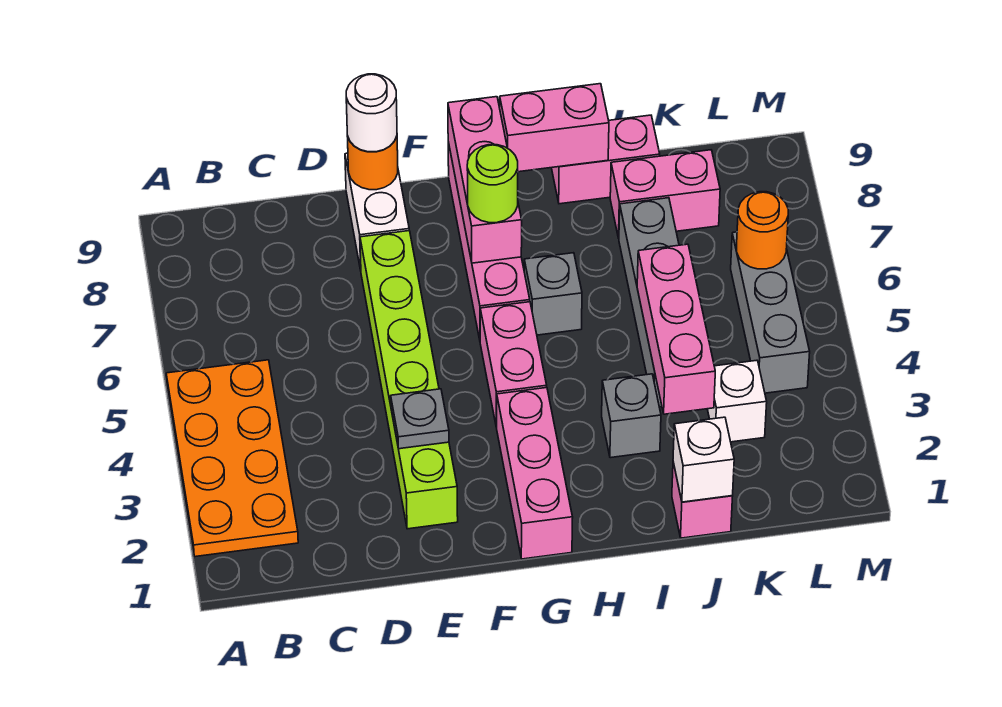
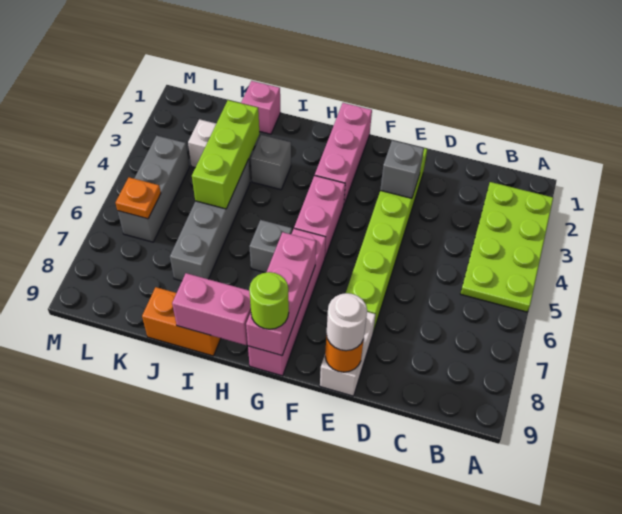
orange plate A2:B5 level 1 -> lime plate A2:B5 level 1
grey plate E3 level 2 -> grey brick E3 level 2
lime round brick G7 level 3 -> lime round brick G9 level 3
pink brick I9:J9 level 1 -> orange brick I9:J9 level 1
white brick J1 level 2 -> none
pink brick J3:J5 level 2 -> lime brick J3:J5 level 2
pink brick J8:K8 level 1 -> none
orange round brick L6 level 2 -> orange plate L6 level 2

